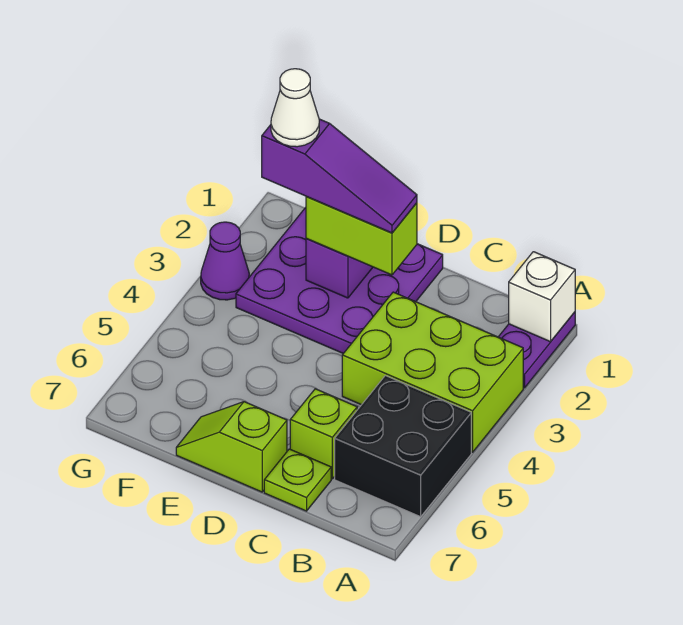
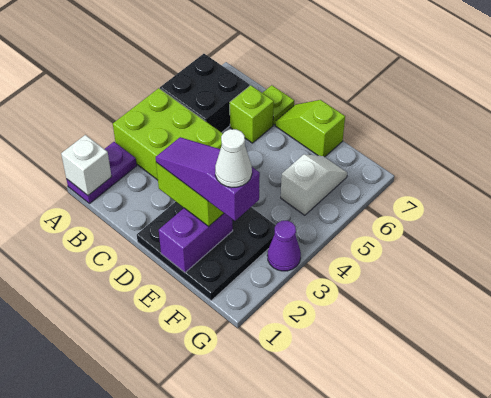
purple plate D1:F3 level 1 -> black plate D1:F3 level 1
lime slope D7:E7 level 1 top D -> lime slope D7:E7 level 1 top E
none -> white slope F5:F6 level 1 top 5

